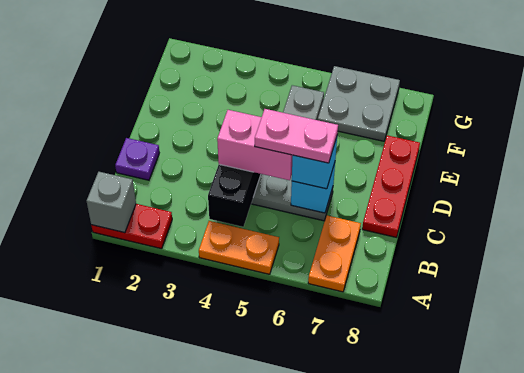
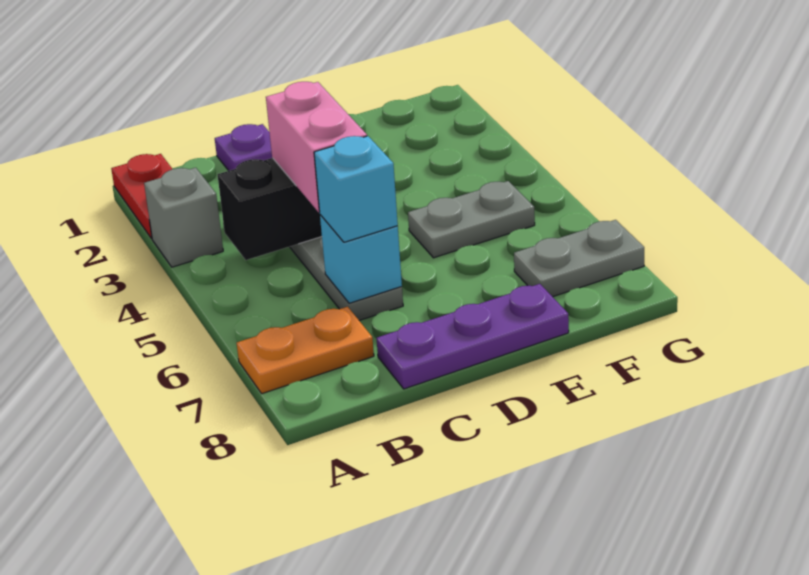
grey brick A1 level 2 -> grey brick A3 level 1
orange plate A4:A5 level 1 -> none
pink plate C5:C6 level 4 -> none
red plate C8:E8 level 1 -> purple plate C8:E8 level 1
grey plate F6:G7 level 1 -> grey plate F7:G7 level 1

